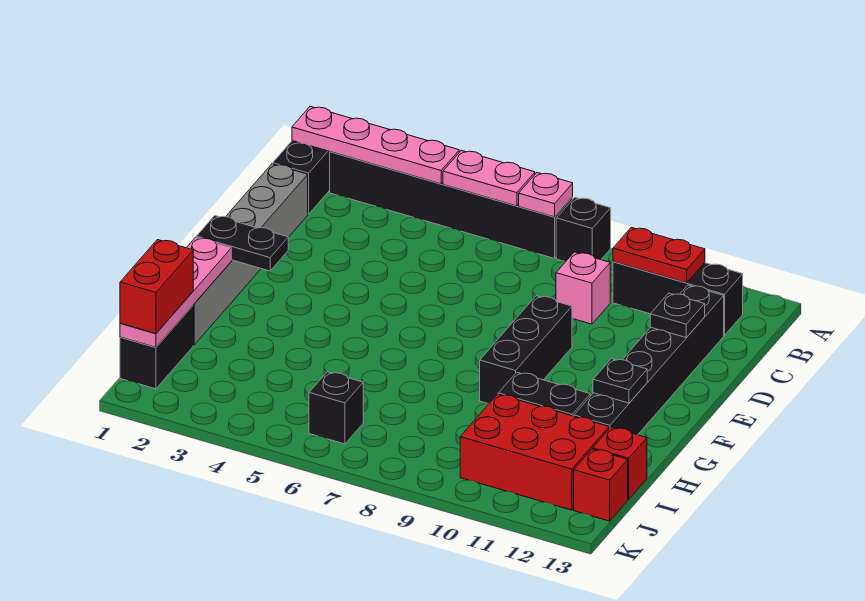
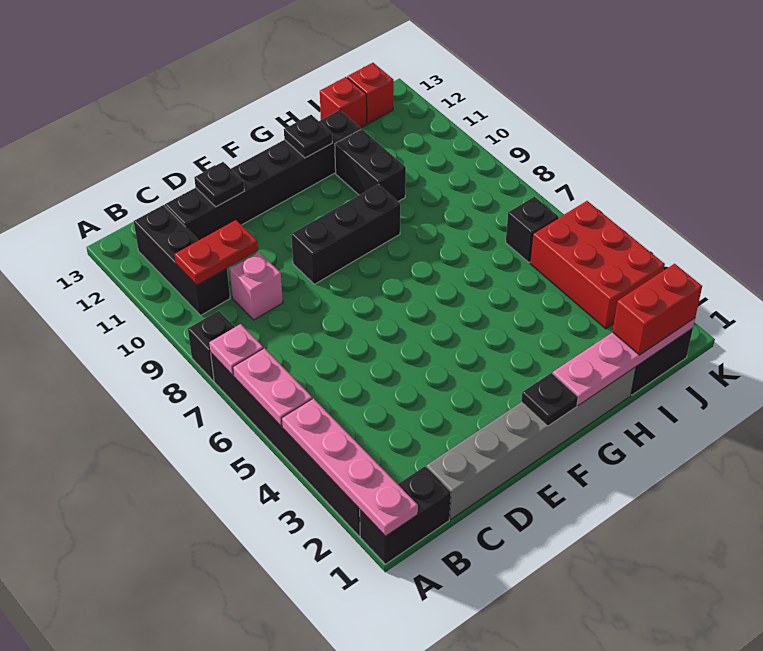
red plate B10:B11 level 2 -> red plate B10:C10 level 2
black plate F1:F2 level 2 -> black plate F1 level 2
red brick I10:J12 level 1 -> red brick J3:K5 level 1

